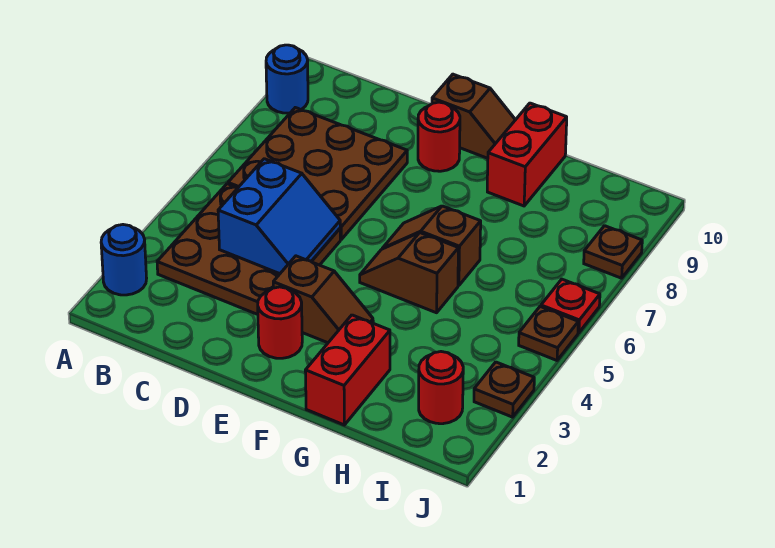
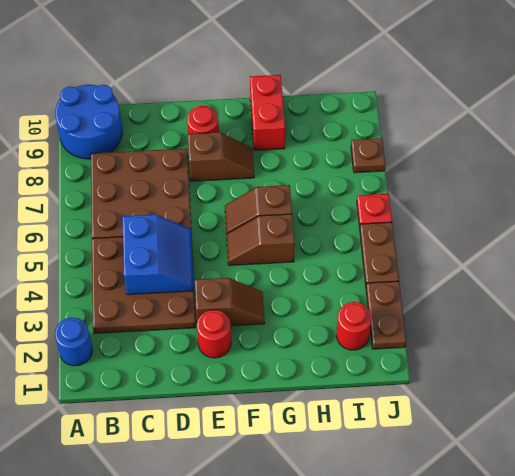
blue round brick A9 level 1 -> blue round brick A9:B10 level 1
brown slope E10:F10 level 1 top E -> brown slope E8:F8 level 1 top E
red brick G1:G2 level 1 -> none
brown plate J3 level 1 -> brown plate J2:J3 level 1
brown plate J5 level 1 -> brown plate J4:J5 level 1

